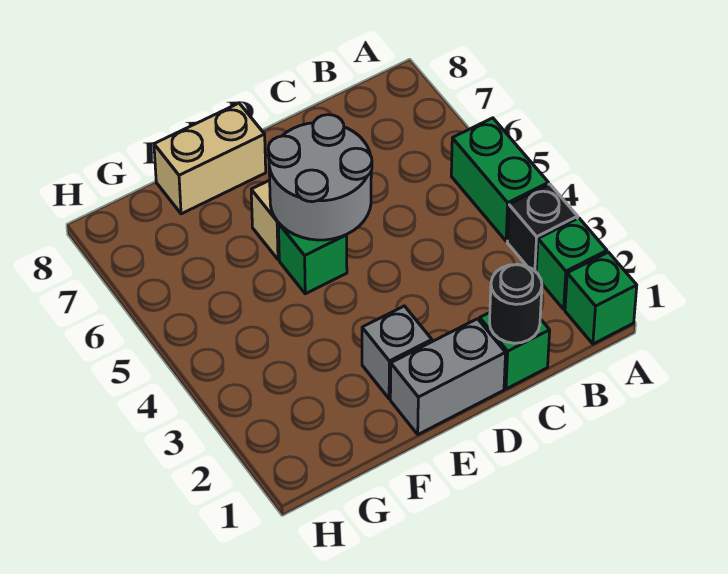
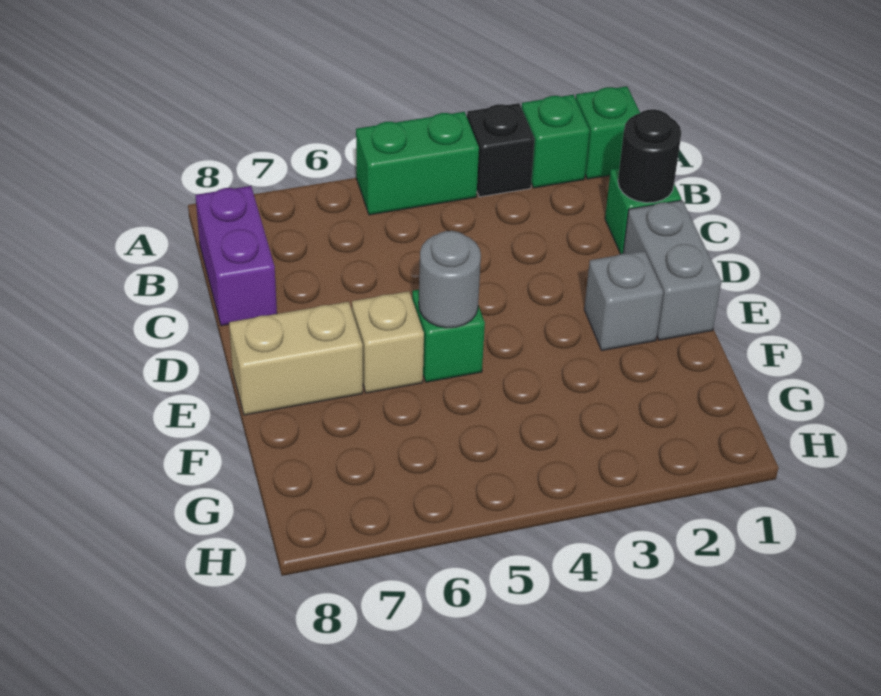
none -> purple brick B8:C8 level 1
grey round brick D5:E6 level 2 -> grey round brick E5 level 2
tan brick E8:F8 level 1 -> tan brick E7:E8 level 1

